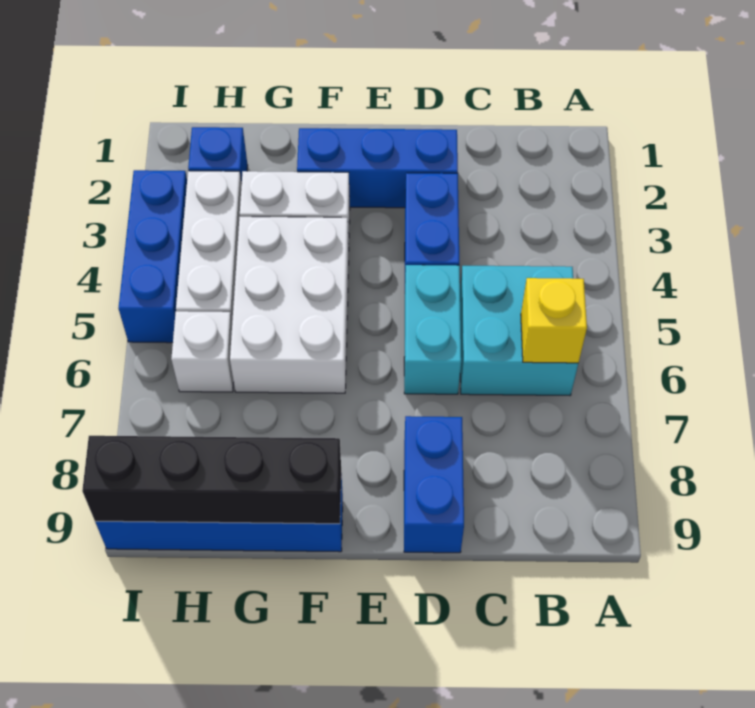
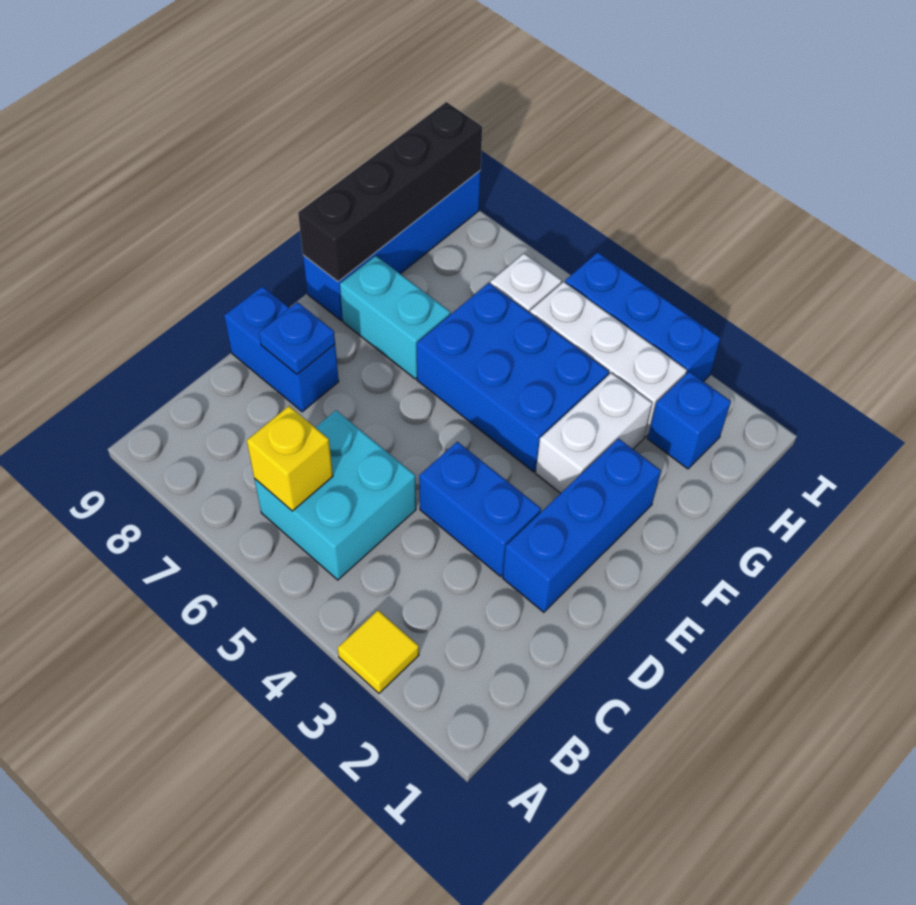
none -> yellow tile A3 level 1
cyan brick D5:D6 level 1 -> cyan brick F7:F8 level 1
none -> blue plate D8 level 2
white brick F4:G6 level 1 -> blue brick F4:G6 level 1

